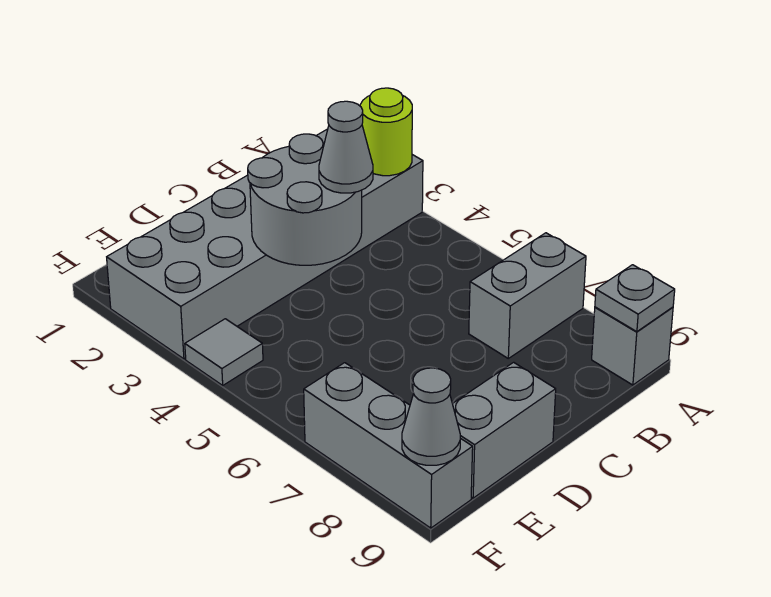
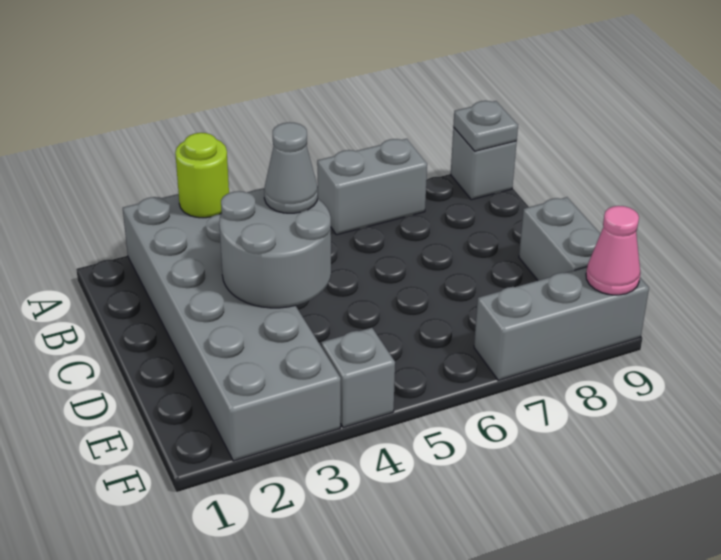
grey brick A7:B7 level 1 -> grey brick A6:A7 level 1
grey tile F4 level 1 -> grey brick F4 level 1
grey cone F9 level 2 -> pink cone F9 level 2

